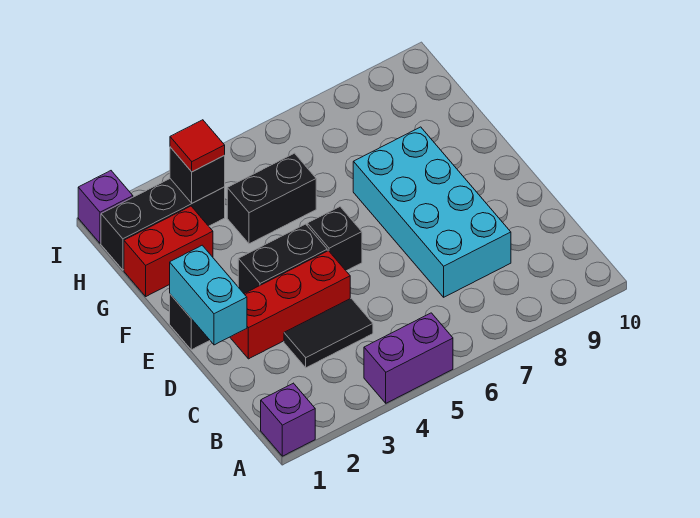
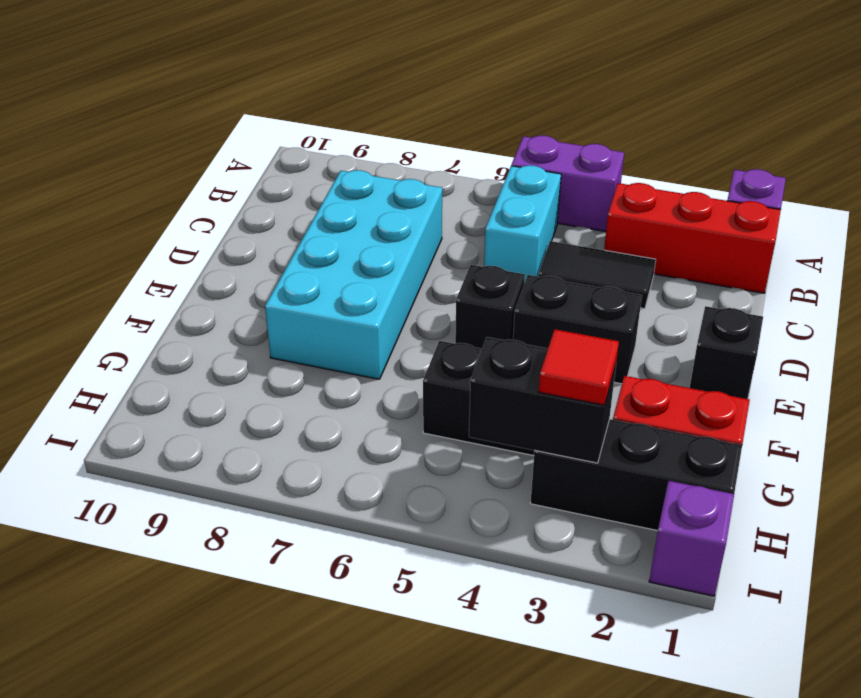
cyan brick D1:E1 level 2 -> cyan brick B5:C5 level 1
red brick D2:D4 level 1 -> red brick B1:B3 level 1
black brick H3 level 2 -> black brick H3:H4 level 2

